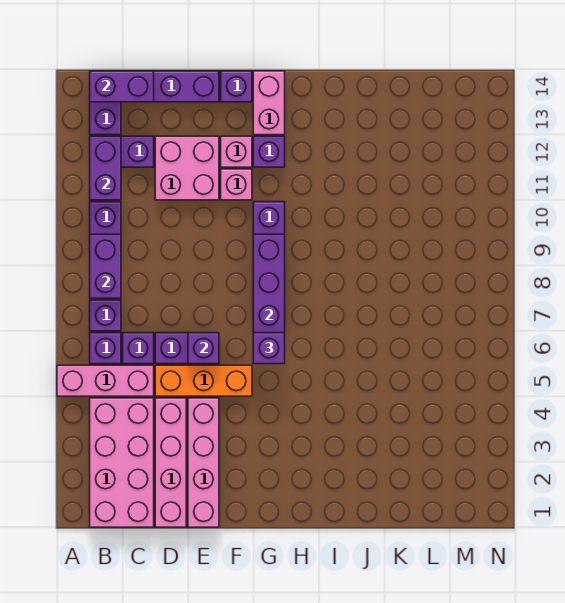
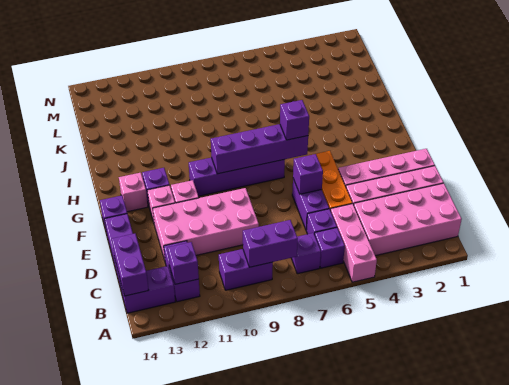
purple brick B11:B12 level 2 -> purple brick B12 level 2
pink brick D11:E12 level 1 -> pink brick D9:E12 level 1
pink brick G13:G14 level 1 -> pink brick G13 level 1

